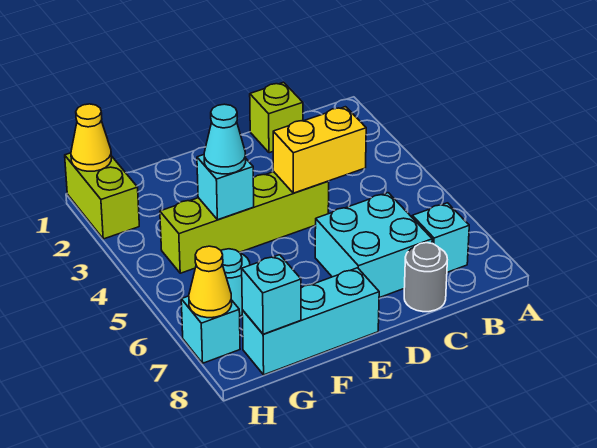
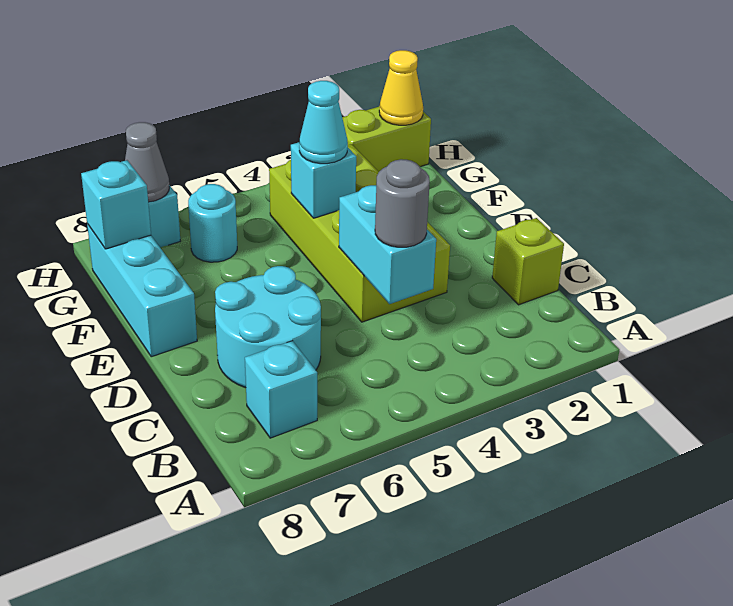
yellow brick C4:D4 level 2 -> cyan brick C4:D4 level 2
cyan brick C6:D7 level 1 -> cyan round brick C6:D7 level 1
grey round brick C8 level 1 -> grey round brick C4 level 3
lime brick D4:G4 level 1 -> lime brick D3:G4 level 1
yellow cone H7 level 2 -> grey cone H7 level 2

